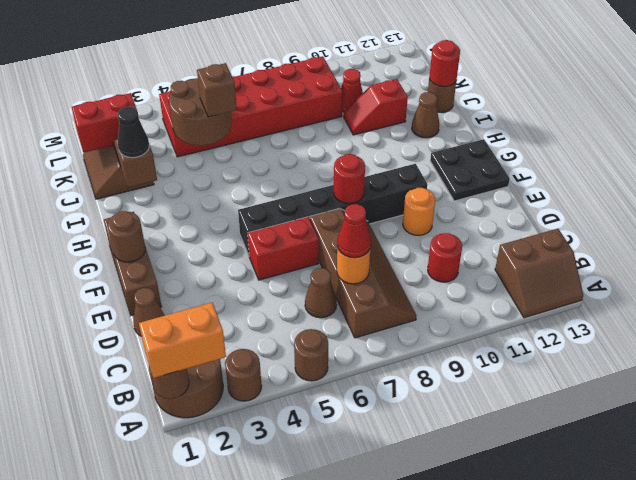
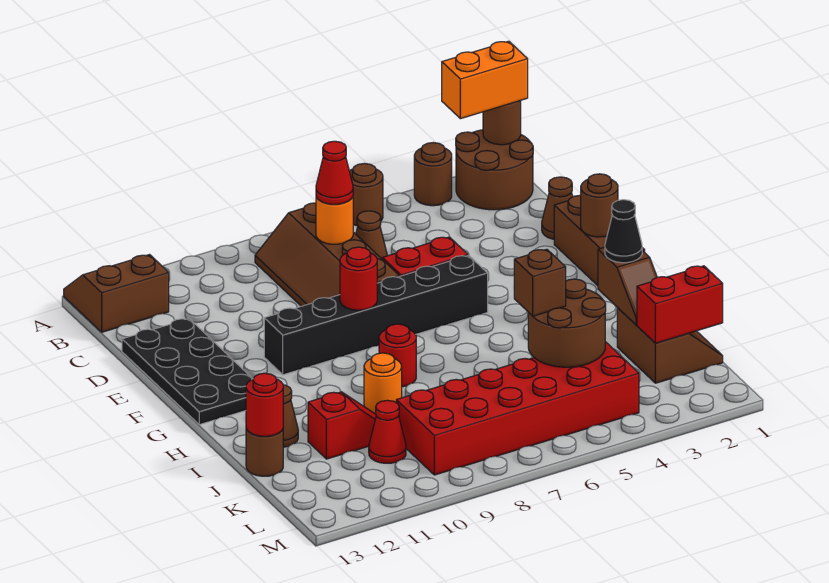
red round brick C10 level 1 -> red round brick H8 level 1
orange round brick E10 level 1 -> orange round brick I9 level 1
black plate F12:G13 level 1 -> black plate D12:G13 level 1

